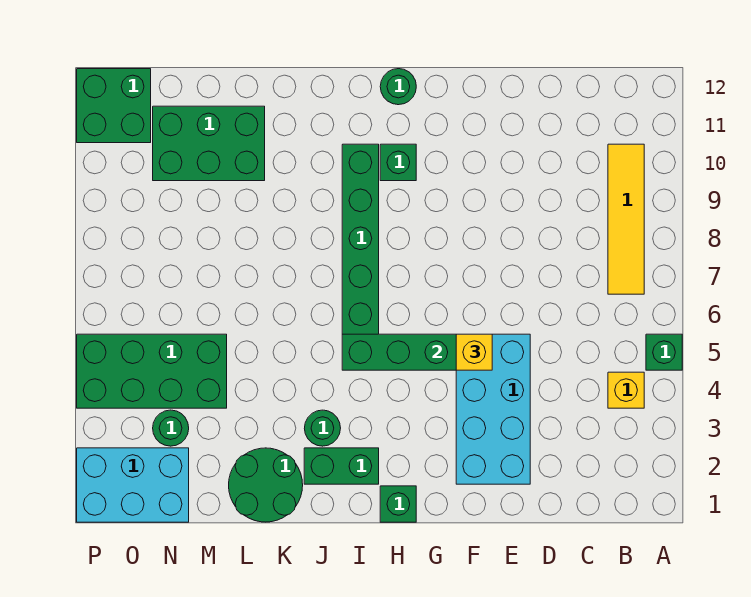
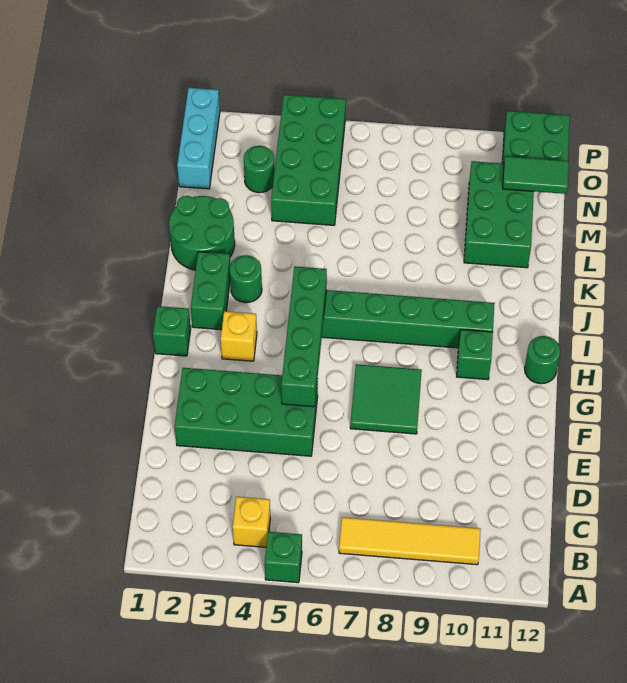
cyan brick E2:F5 level 1 -> green brick E2:F5 level 1
yellow brick F5 level 3 -> yellow brick H3 level 1
none -> green tile F7:G8 level 1
cyan brick N1:P2 level 1 -> cyan brick N1:P1 level 1
none -> green tile N11:N12 level 2

